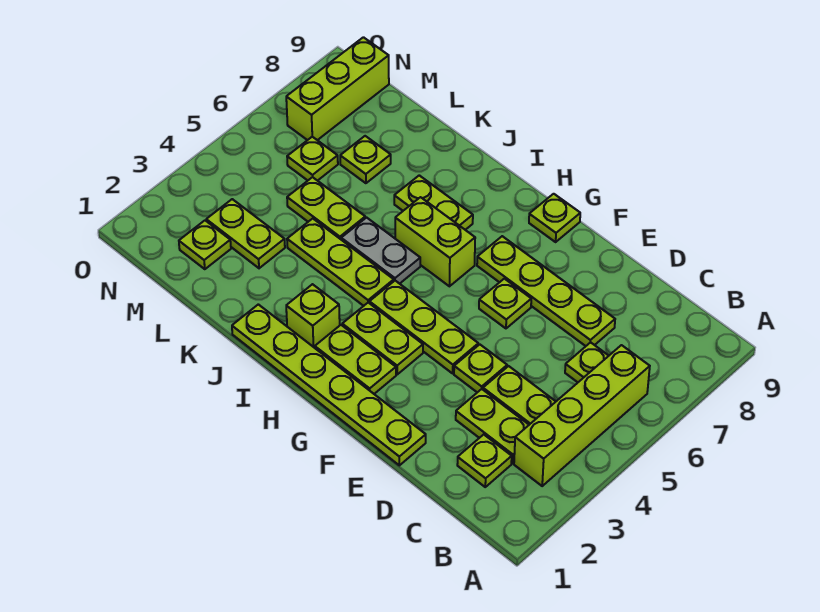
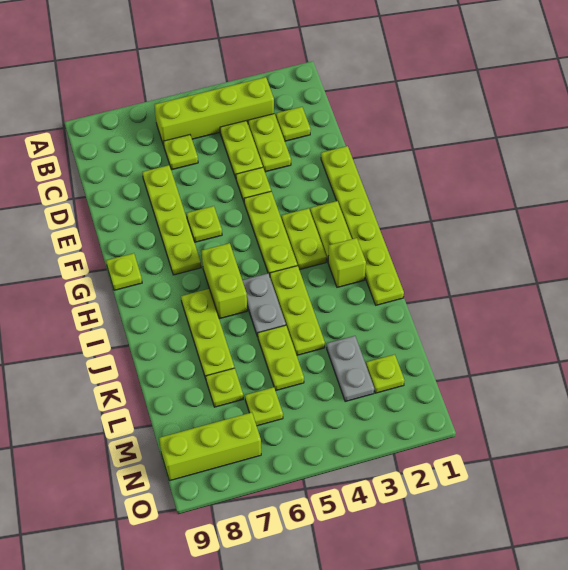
lime plate I7:J7 level 1 -> lime plate I7:K7 level 1
lime plate L3:M3 level 1 -> grey plate L3:M3 level 1

